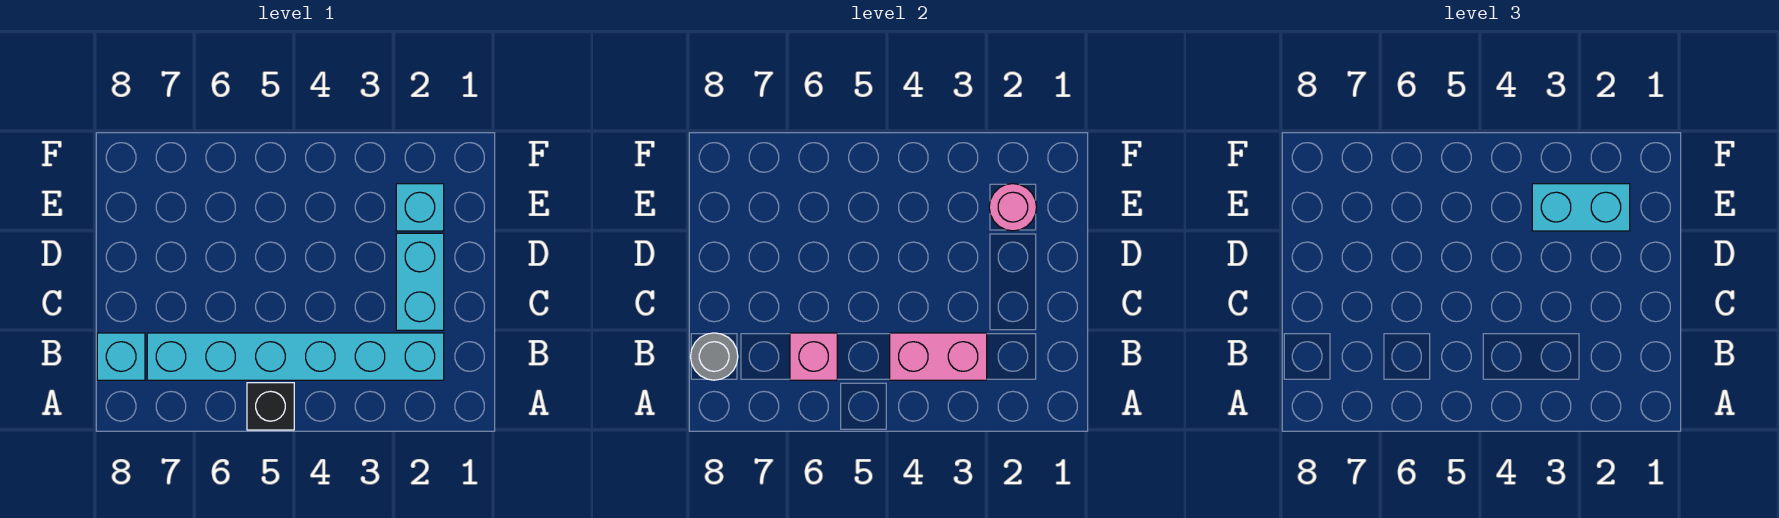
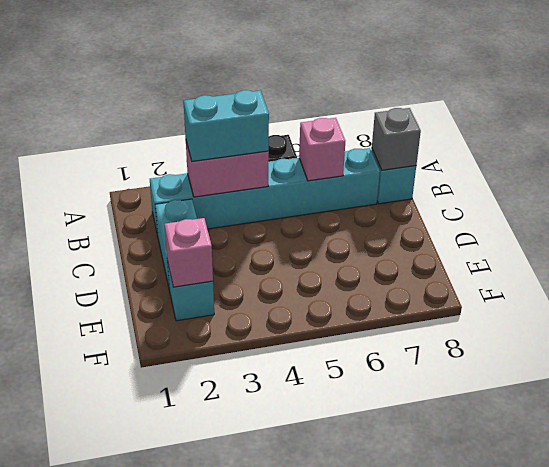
grey round brick B8 level 2 -> grey brick B8 level 2
pink round brick E2 level 2 -> pink brick E2 level 2
cyan brick E2:E3 level 3 -> cyan brick B3:B4 level 3

